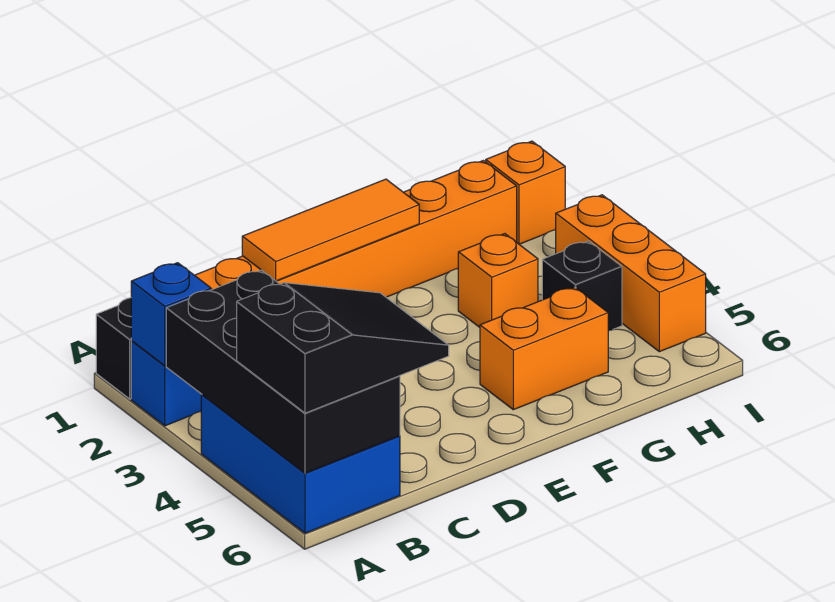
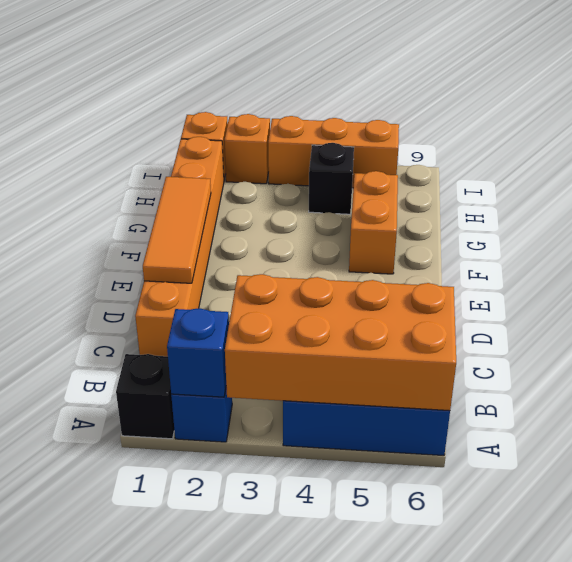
black brick A3:B6 level 2 -> orange brick A3:B6 level 2
black slope A5:C6 level 3 top A -> none
orange brick G3 level 1 -> orange brick I2 level 1

